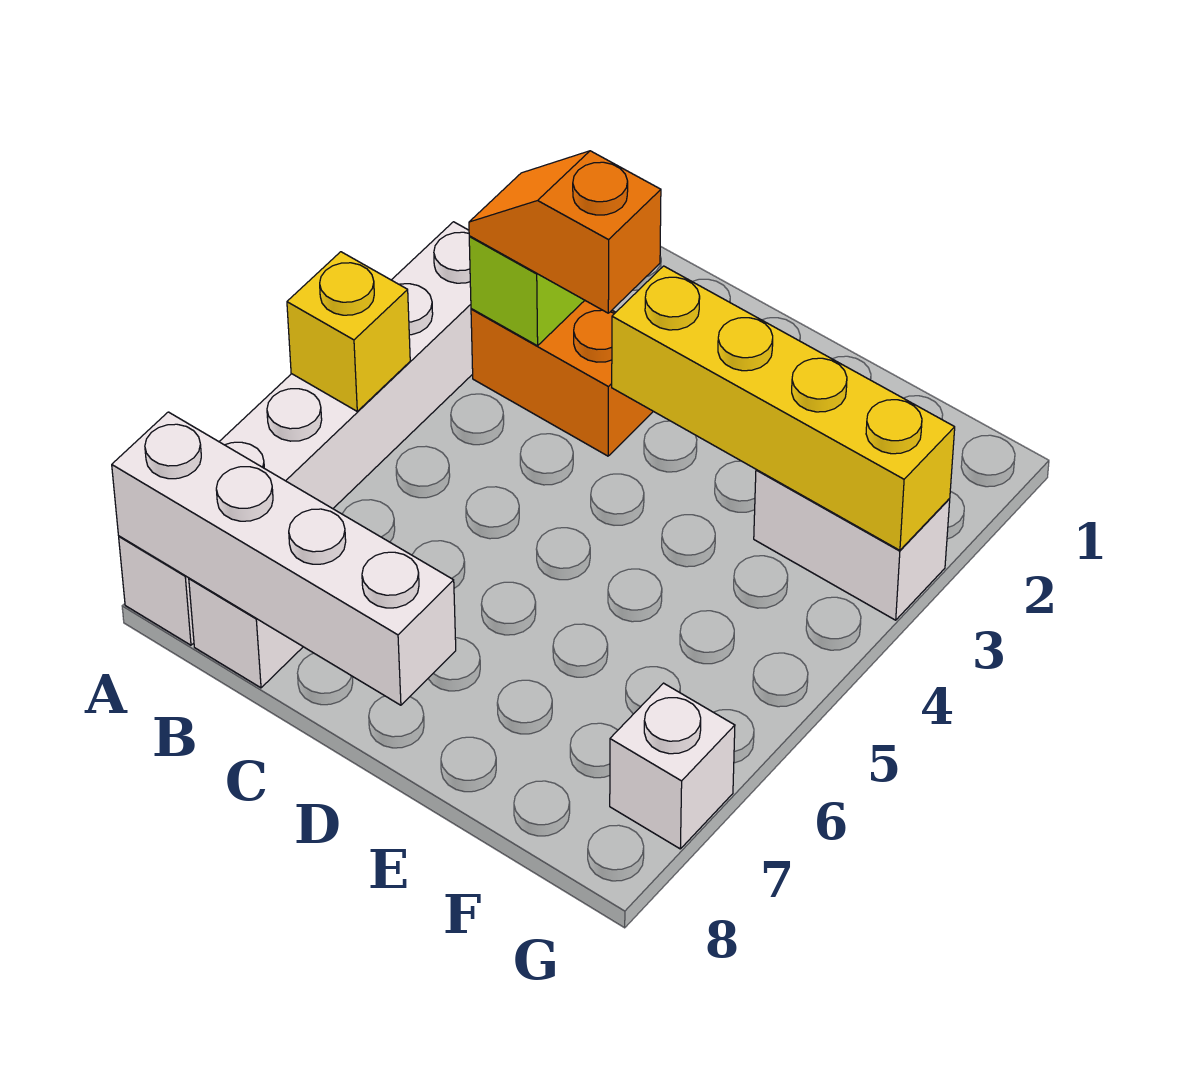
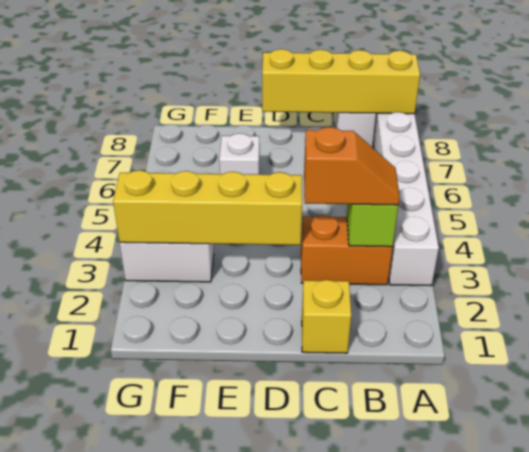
yellow brick A5 level 2 -> yellow brick C1 level 1
white brick A8:D8 level 2 -> yellow brick A8:D8 level 2
white brick G7 level 1 -> white brick E6 level 1

